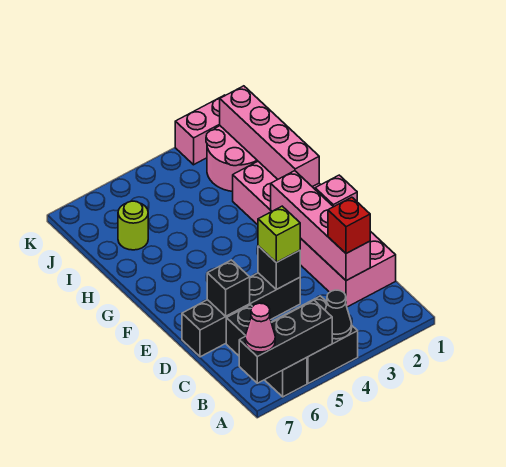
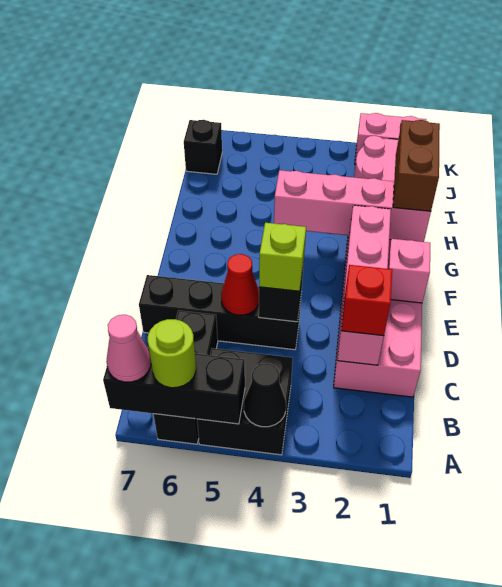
none -> red cone D5 level 2
black brick D6 level 2 -> black brick J7 level 1
pink brick G1:J1 level 2 -> pink brick G1:G4 level 2
none -> brown brick G1:H1 level 3
lime round brick I6 level 1 -> lime round brick A6 level 3

